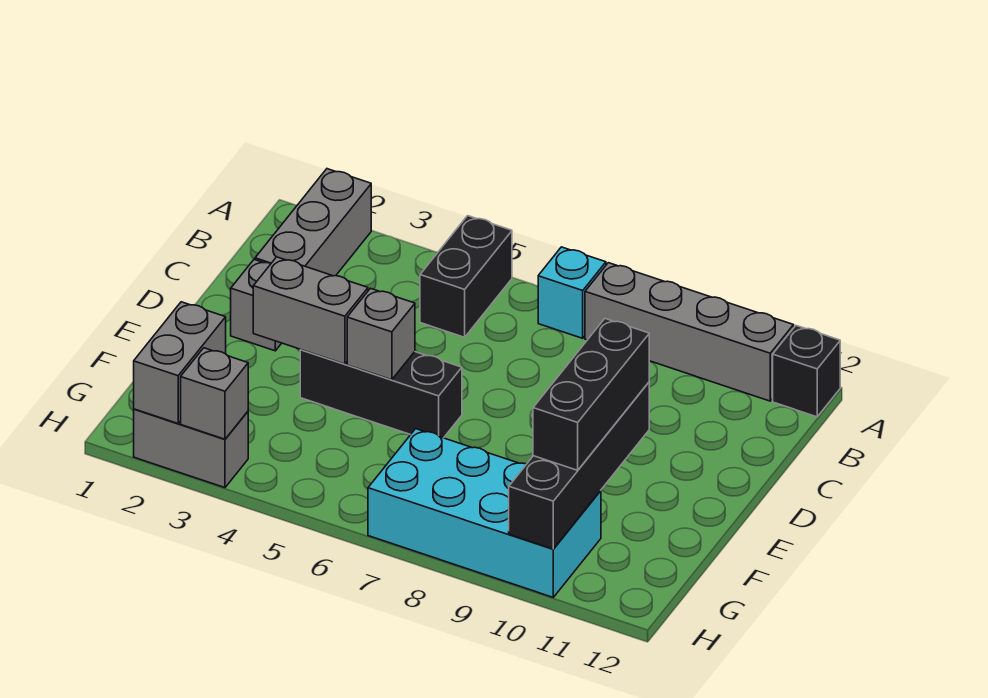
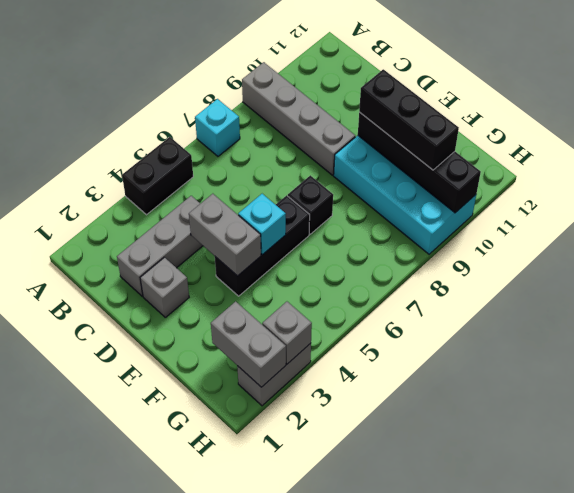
grey brick A2:C2 level 1 -> grey brick C2:C4 level 1
black brick A5:B5 level 1 -> black brick A4:A5 level 1
grey brick A8:A11 level 1 -> grey brick A9:D9 level 1
black brick A12 level 1 -> black brick E7 level 1
grey brick E3:E4 level 2 -> grey brick D4:E4 level 2
grey brick E5 level 2 -> cyan brick E5 level 2
cyan brick G7:H10 level 1 -> cyan brick E9:H10 level 1

